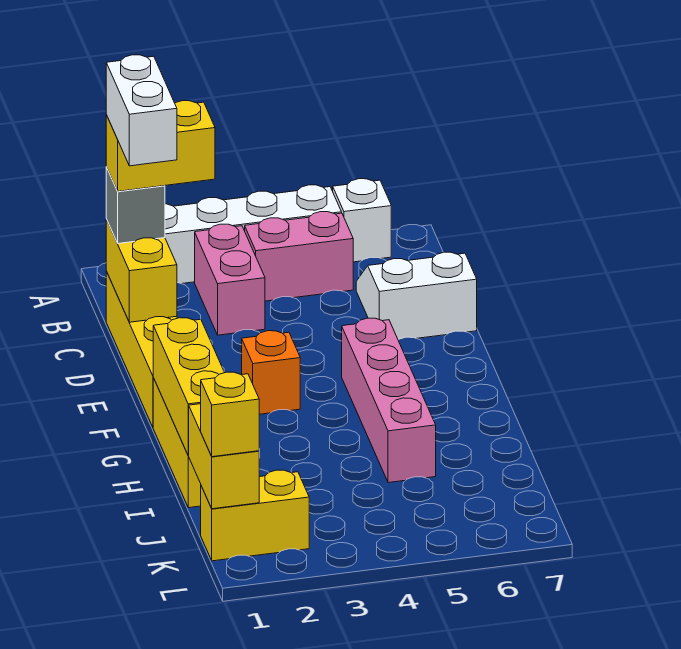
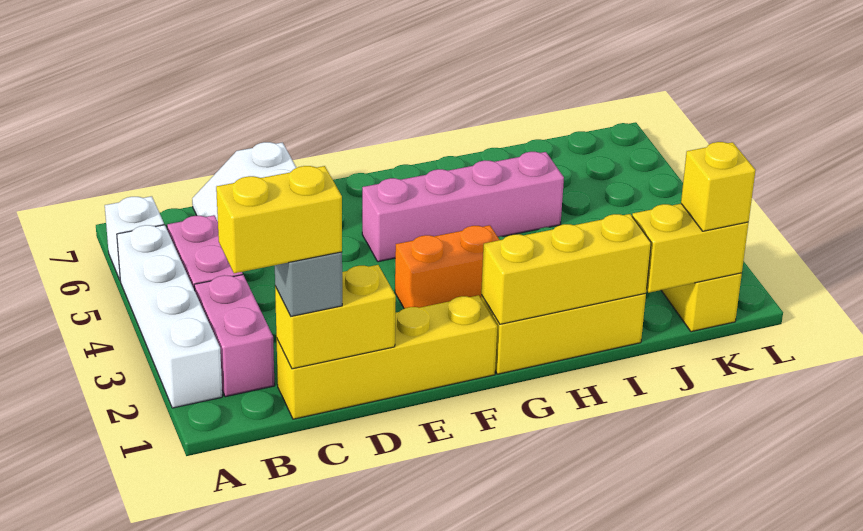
pink brick B3:C3 level 1 -> pink brick B2:B3 level 1
yellow brick C1:C2 level 4 -> yellow brick B1:C1 level 4
white brick C1:D1 level 5 -> none
orange brick F3 level 1 -> orange brick F3:G3 level 1

